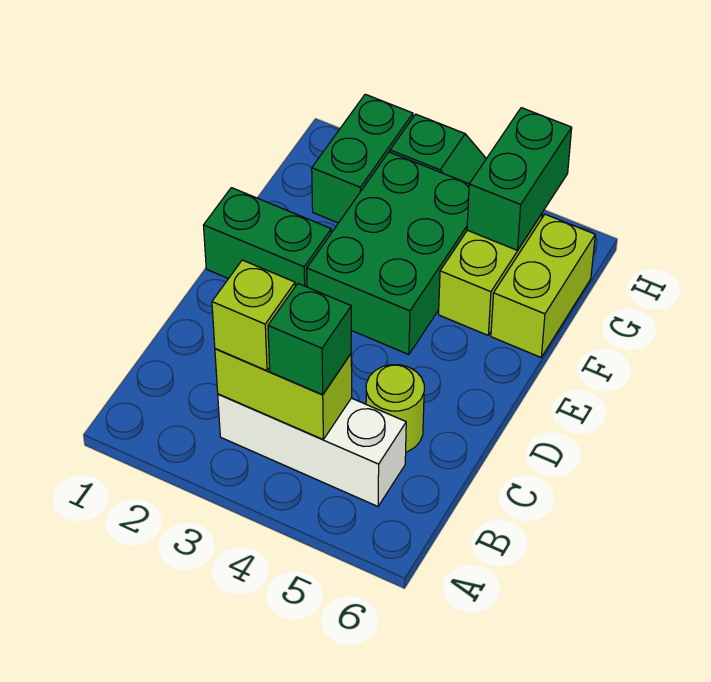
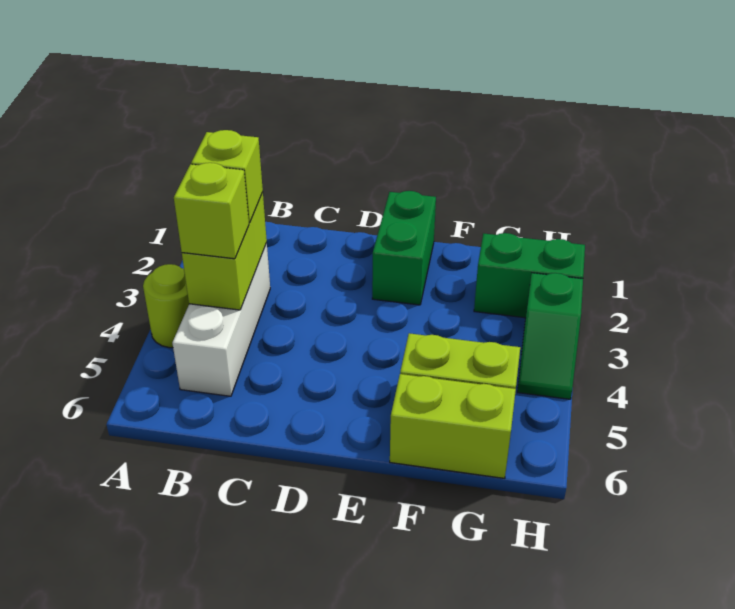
green brick B4 level 3 -> lime brick B4 level 3
lime round brick C5 level 1 -> lime round brick A4 level 1
green brick E3:G4 level 1 -> none
green brick G5:H5 level 2 -> none

